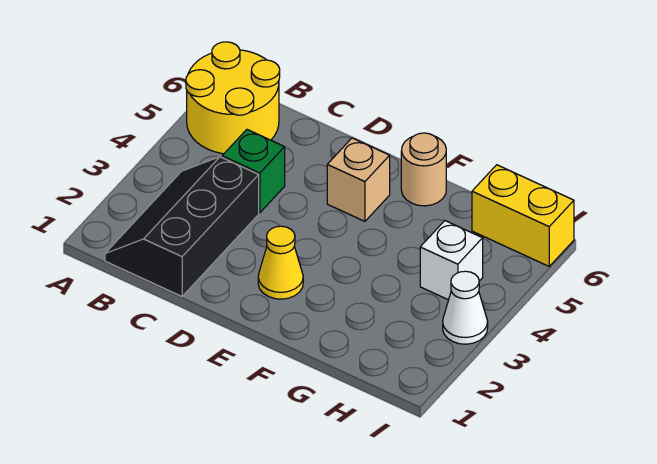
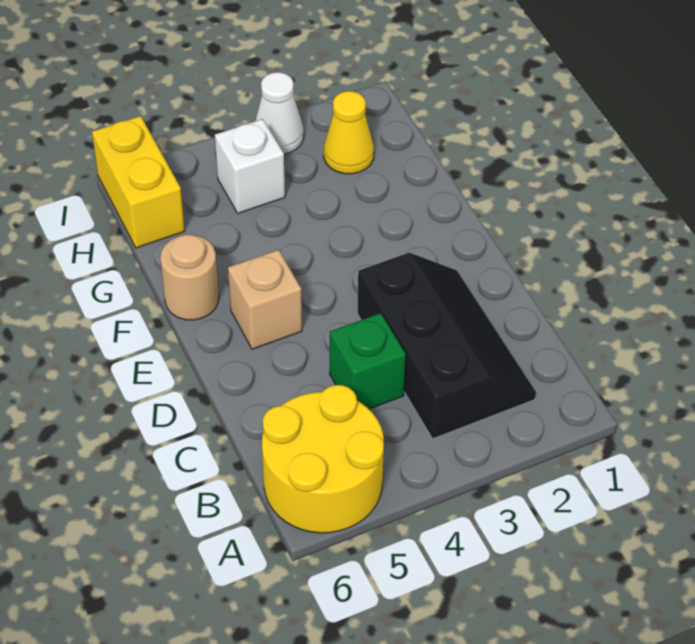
black slope B1:C3 level 1 top C -> black slope B2:D3 level 1 top 3
yellow cone E2 level 1 -> yellow cone H2 level 1

